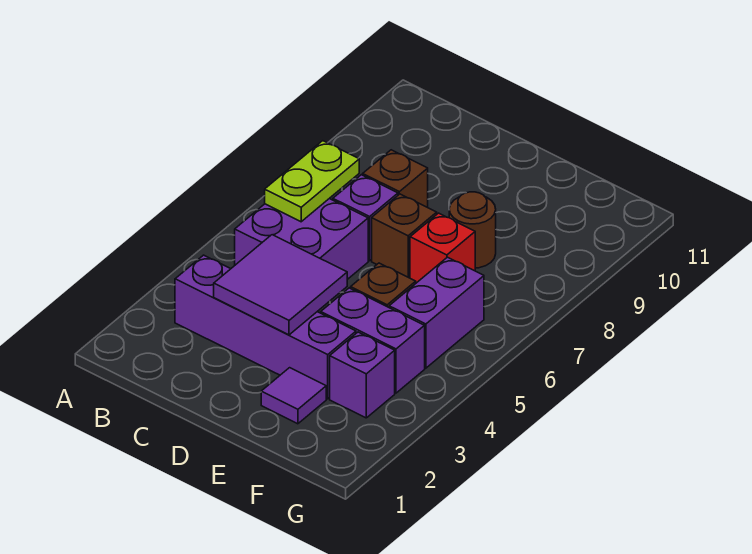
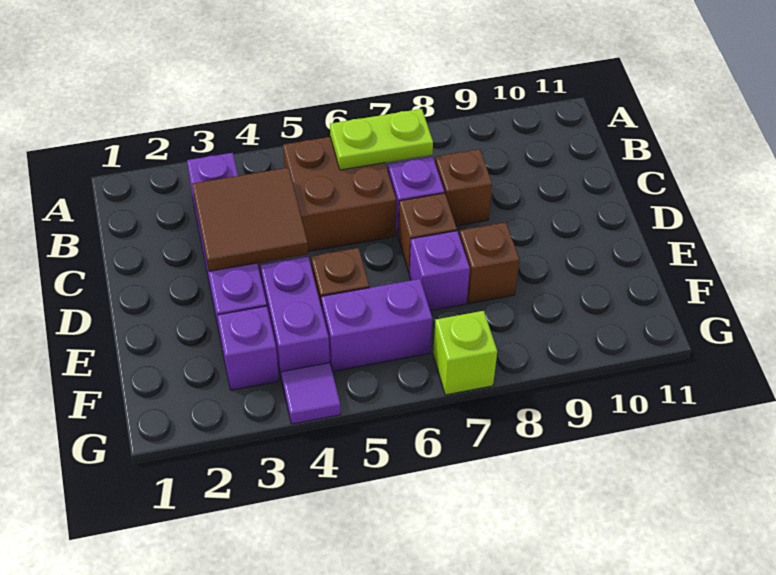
purple brick B5:C6 level 1 -> brown brick B5:C6 level 1
purple tile C3:D4 level 2 -> brown tile C3:D4 level 2
purple tile E2 level 1 -> purple tile G4 level 1
red brick E7 level 1 -> purple brick E7 level 1
brown round brick E8 level 1 -> brown brick E8 level 1
none -> lime brick G7 level 1

